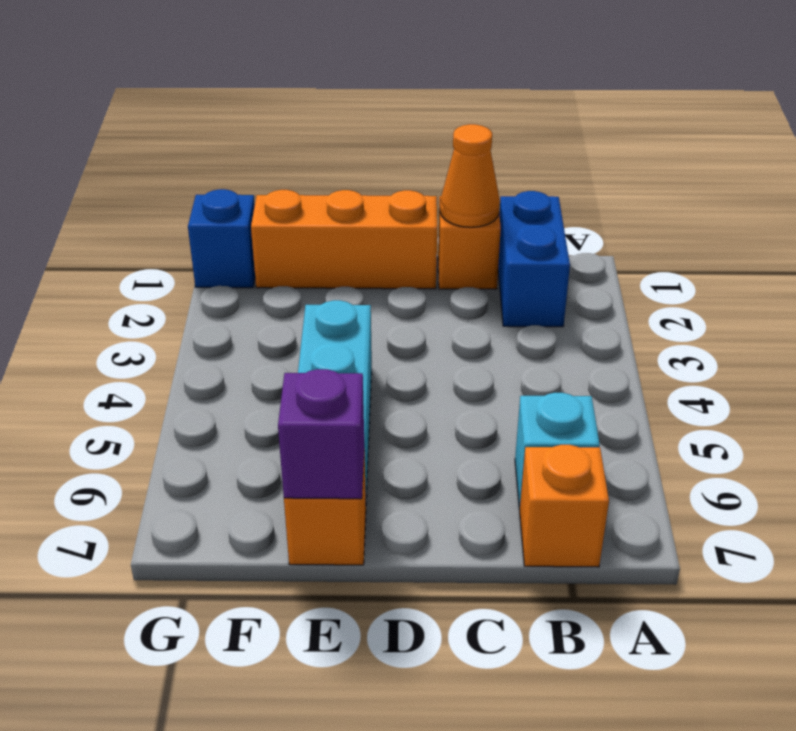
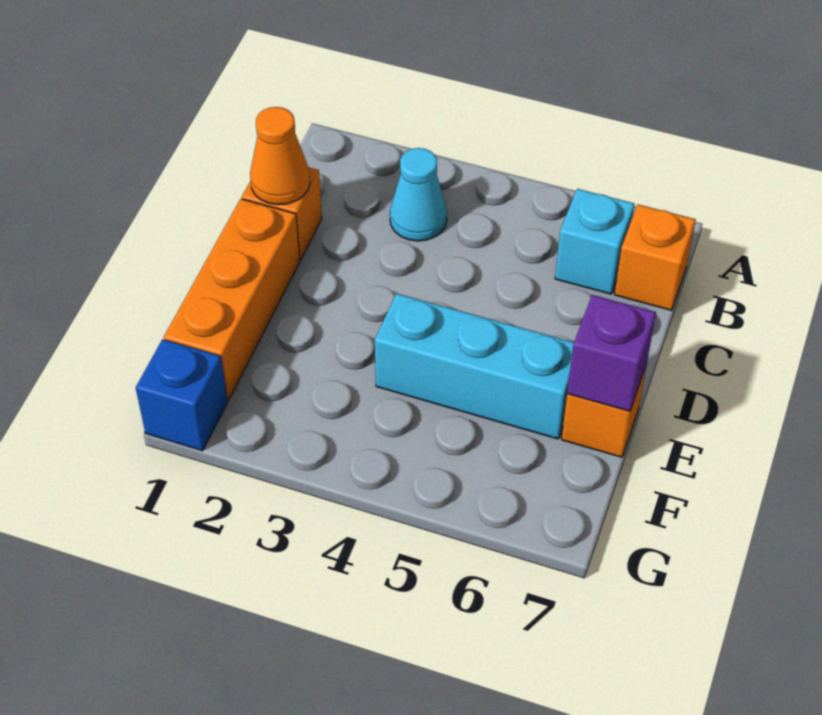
blue brick B1:B2 level 1 -> none
none -> cyan cone B3 level 1

